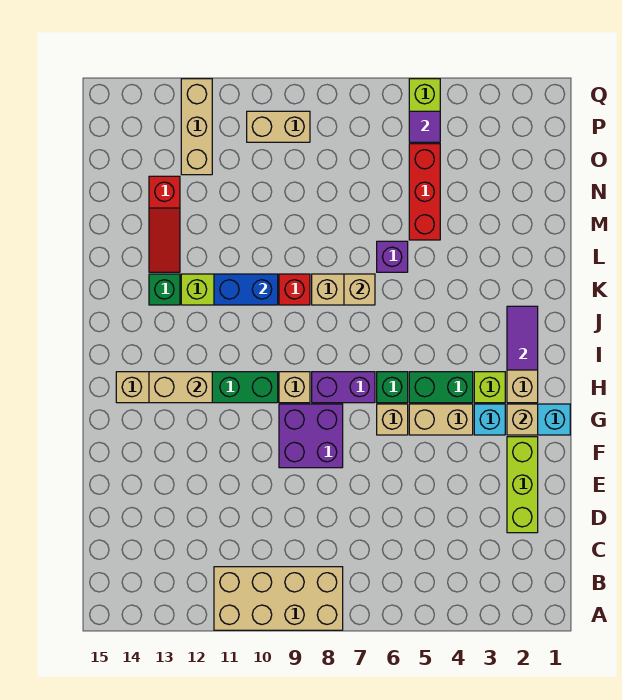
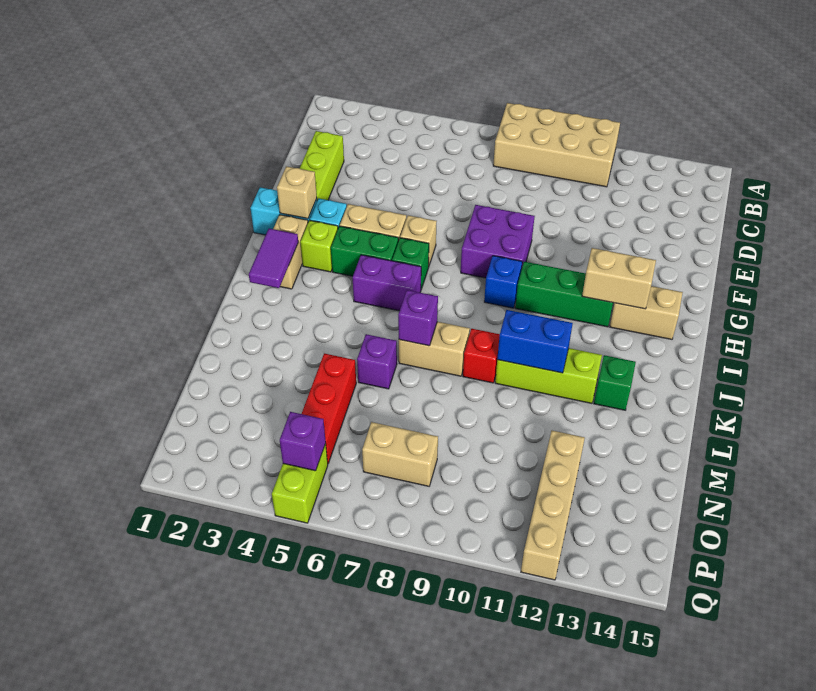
purple brick H7:H8 level 1 -> purple brick I5:I6 level 1
tan brick H9 level 1 -> blue brick H9 level 1
tan brick K7 level 2 -> purple brick K7 level 2
red slope L13:N13 level 1 top N -> none
tan brick O12:Q12 level 1 -> tan brick N12:Q12 level 1
purple tile P5 level 2 -> purple brick P5 level 2
tan brick P9:P10 level 1 -> tan brick O7:O8 level 1

